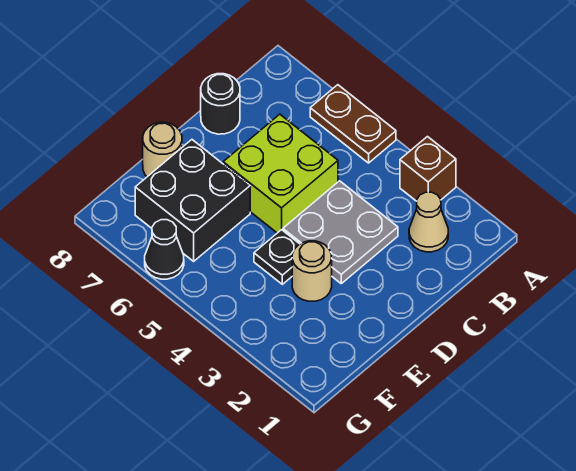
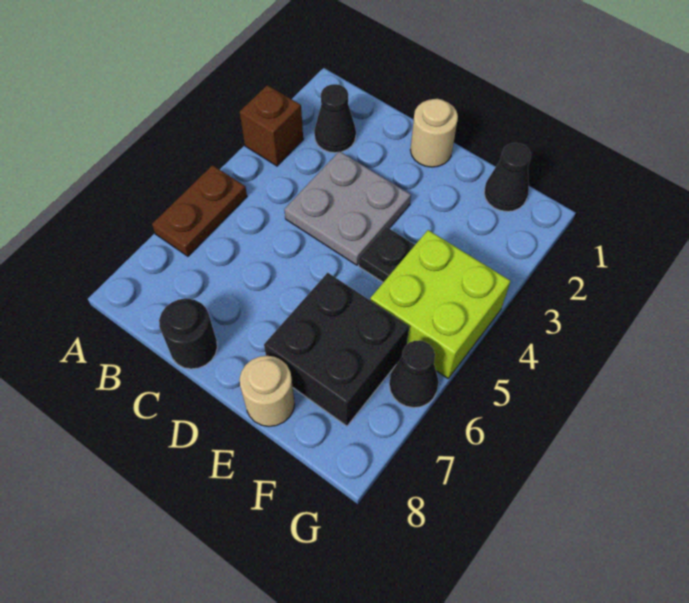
tan cone B2 level 1 -> black cone B2 level 1
lime brick C5:D6 level 1 -> lime brick F4:G5 level 1
tan round brick E3 level 1 -> tan round brick D1 level 1
none -> black cone F1 level 1

